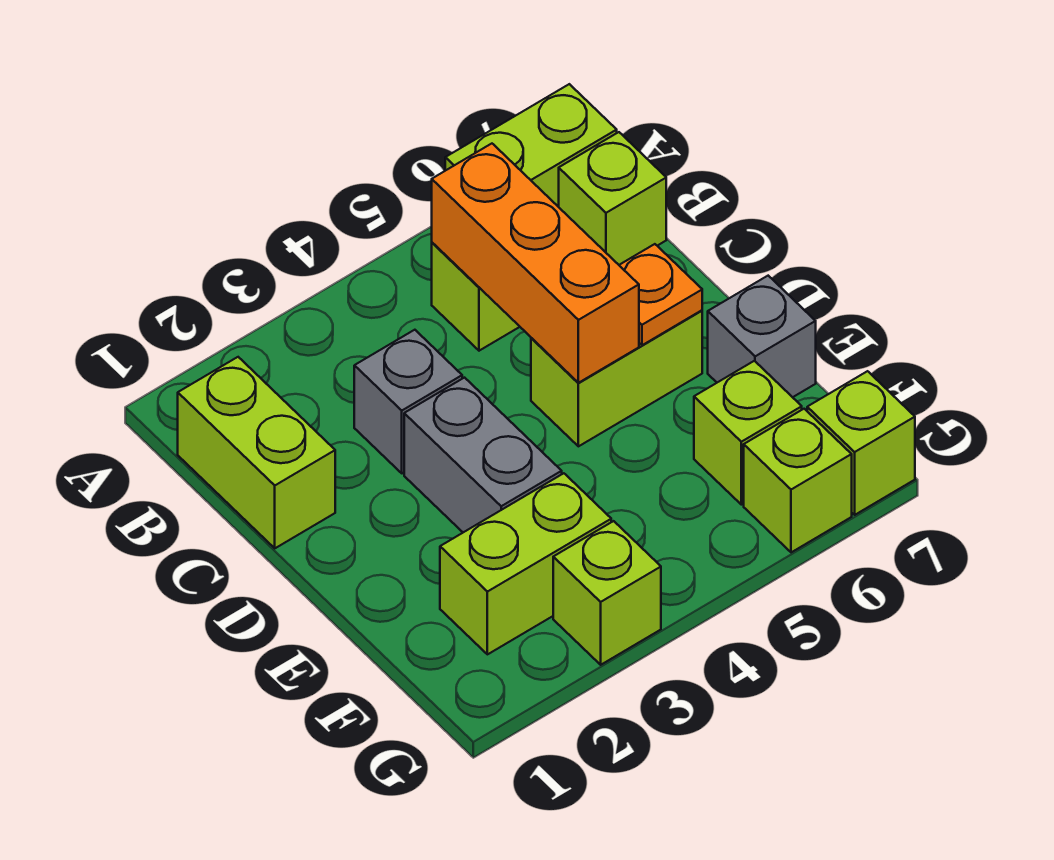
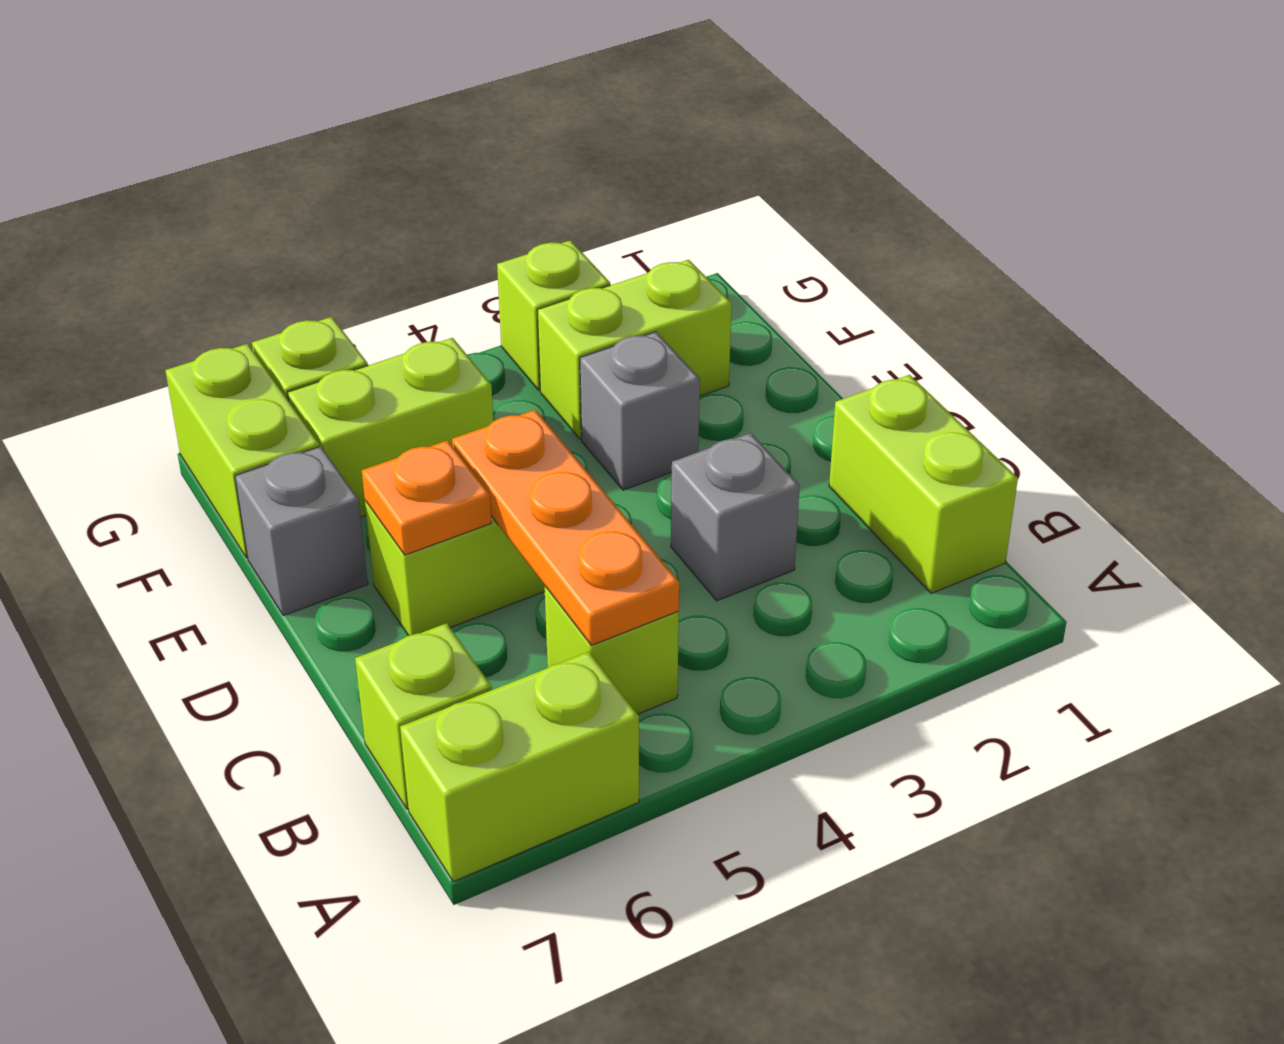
orange brick B5:D5 level 2 -> orange plate B5:D5 level 2
grey brick D3:E3 level 1 -> grey brick E3 level 1
lime brick F6 level 1 -> lime brick F5:F6 level 1
lime brick G7 level 1 -> lime brick F7:G7 level 1

